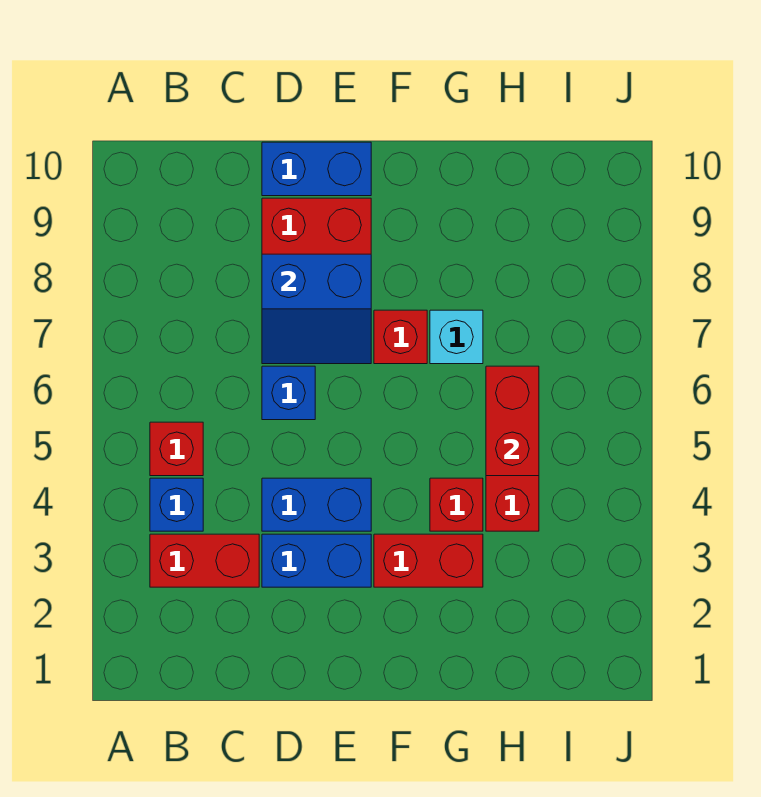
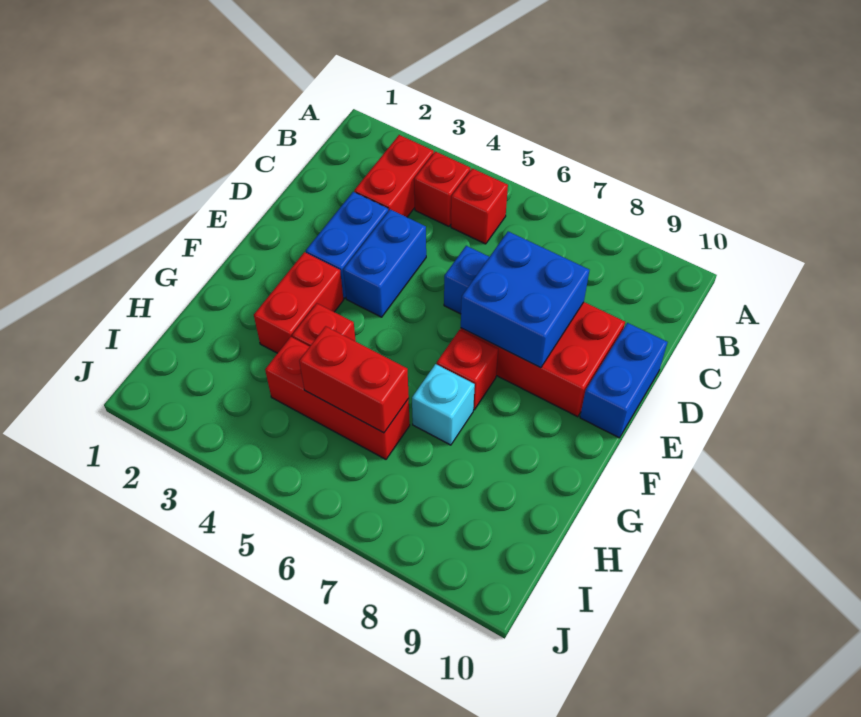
blue brick B4 level 1 -> red brick B4 level 1
blue slope D7:E8 level 2 top 8 -> blue brick D7:E8 level 2

